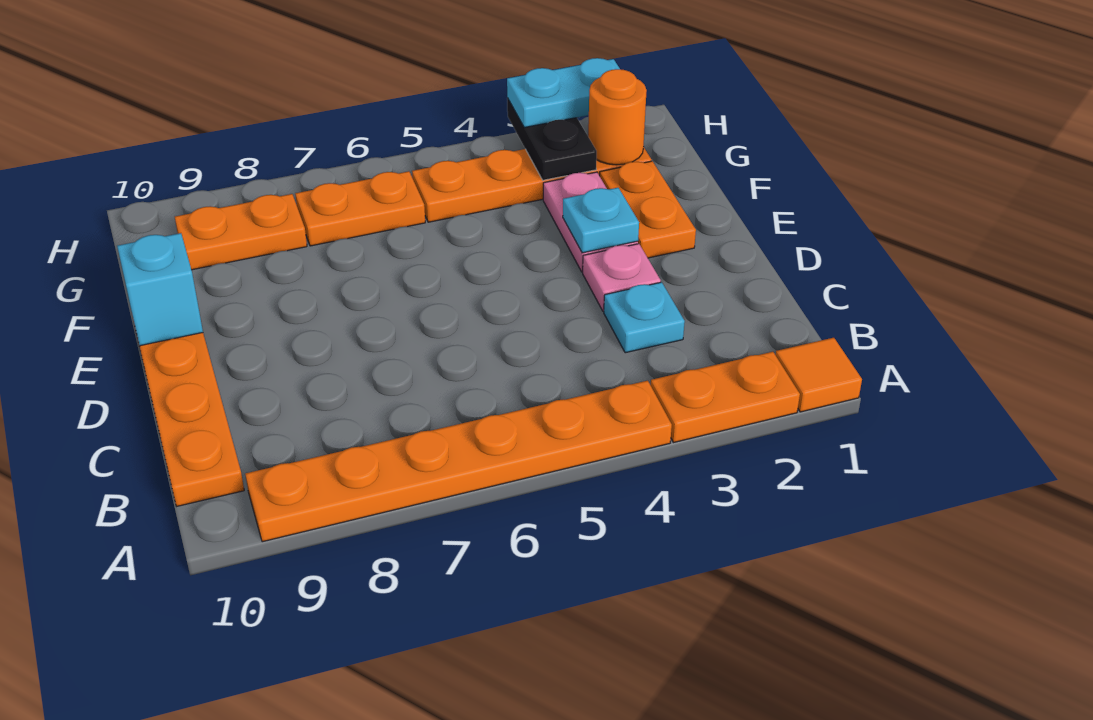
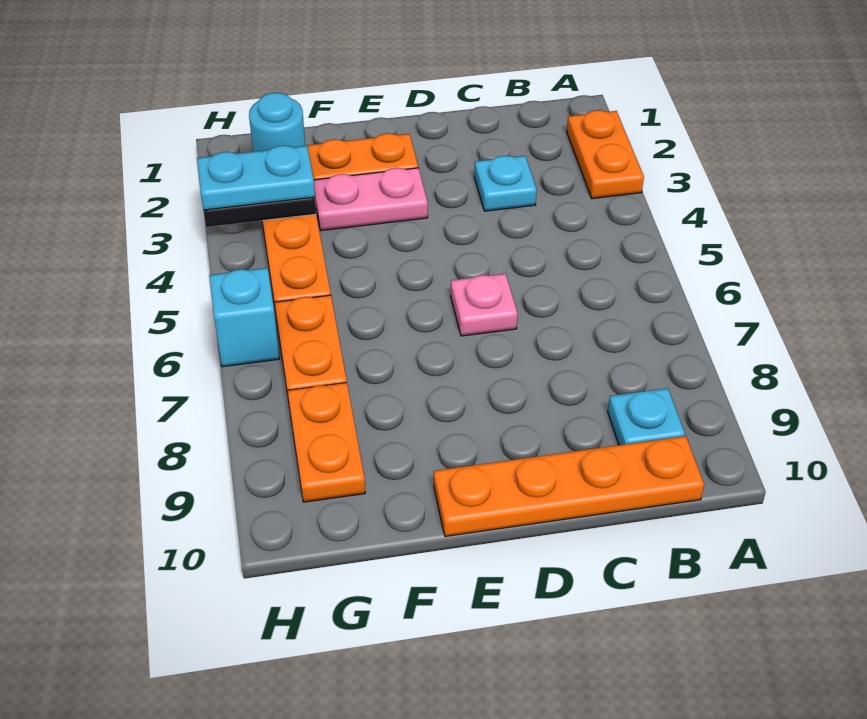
orange tile A1 level 1 -> none
orange plate A4:A9 level 1 -> none
pink plate D3 level 1 -> pink plate D6 level 1
cyan plate E3 level 2 -> cyan plate B9 level 1
cyan brick E10 level 2 -> cyan brick H6 level 1
orange round brick G2 level 2 -> cyan round brick G2 level 2
cyan plate H2:H3 level 3 -> cyan plate G3:H3 level 3

